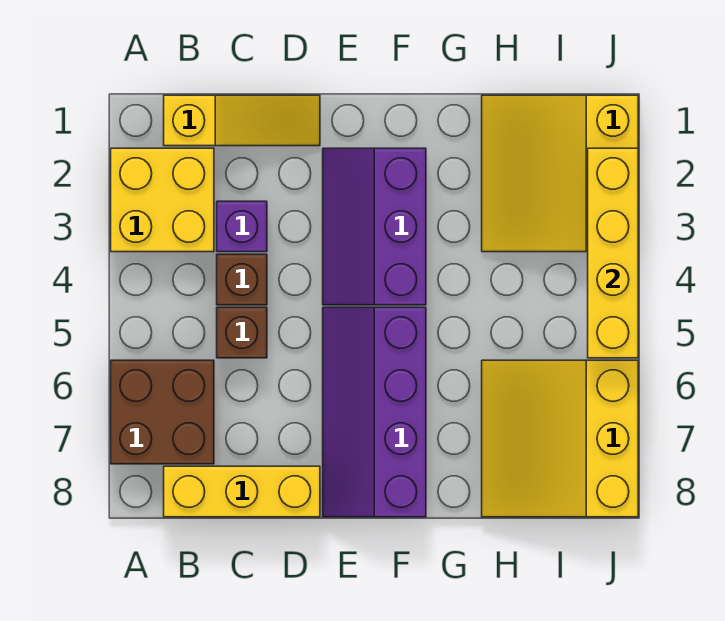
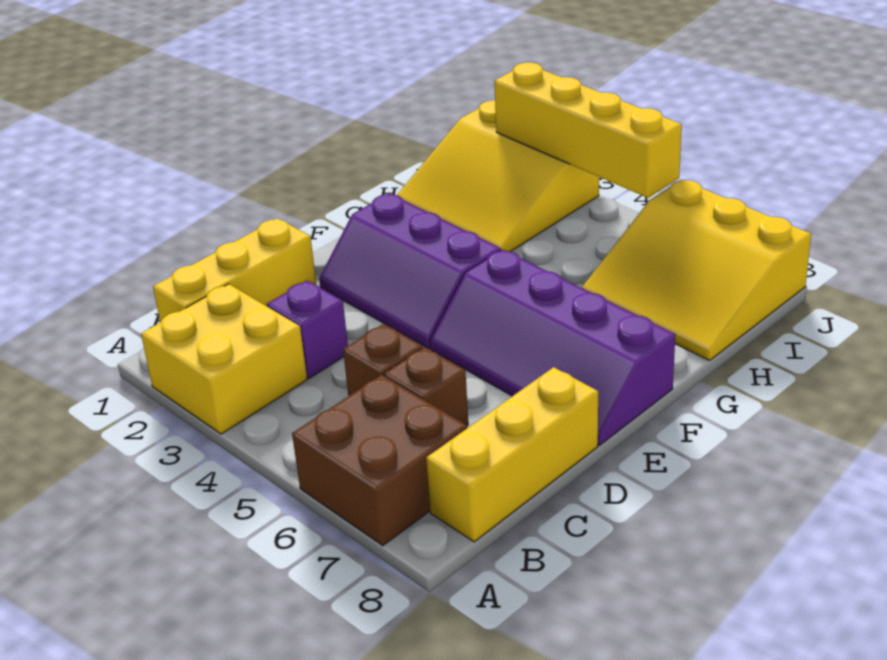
yellow slope B1:D1 level 1 top B -> yellow brick B1:D1 level 1
brown brick C4 level 1 -> brown brick C6 level 1

